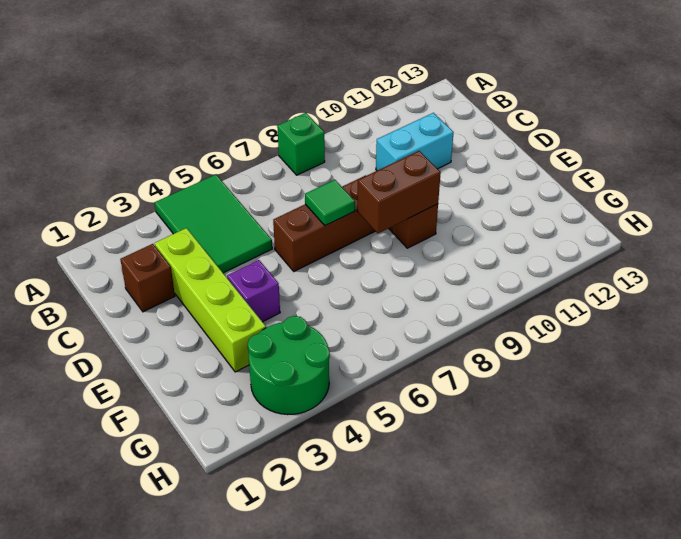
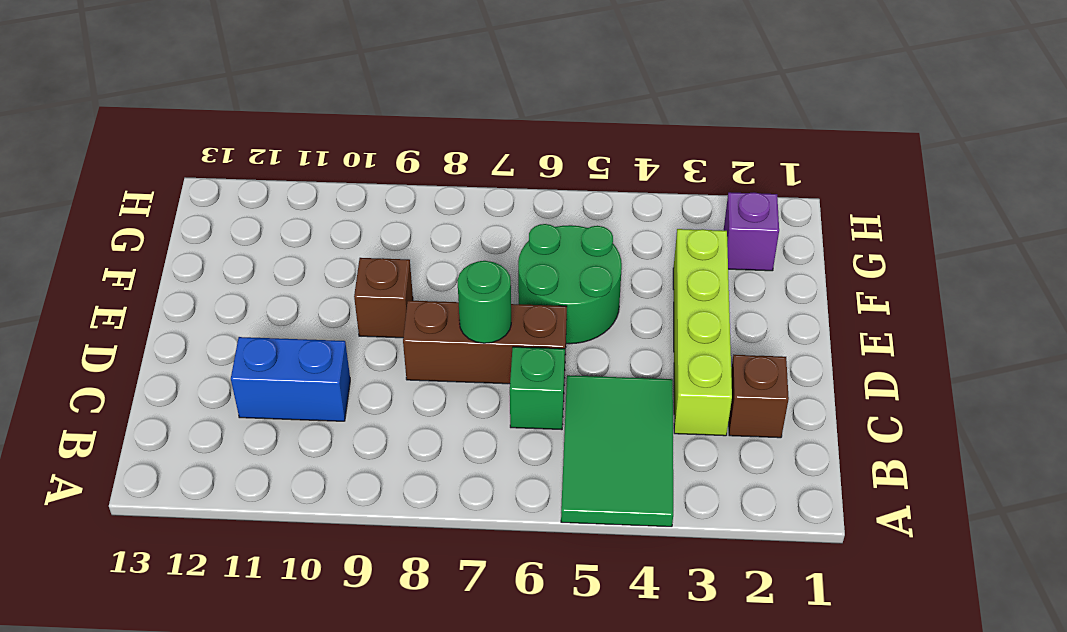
green brick A8 level 1 -> green brick C6 level 1
cyan brick C10:C11 level 1 -> blue brick C10:C11 level 1
green tile D7 level 2 -> green round brick D7 level 2
purple brick E4 level 1 -> purple brick G2 level 1
brown brick E8:E9 level 2 -> none
green round brick G3:H4 level 1 -> green round brick E5:F6 level 1

